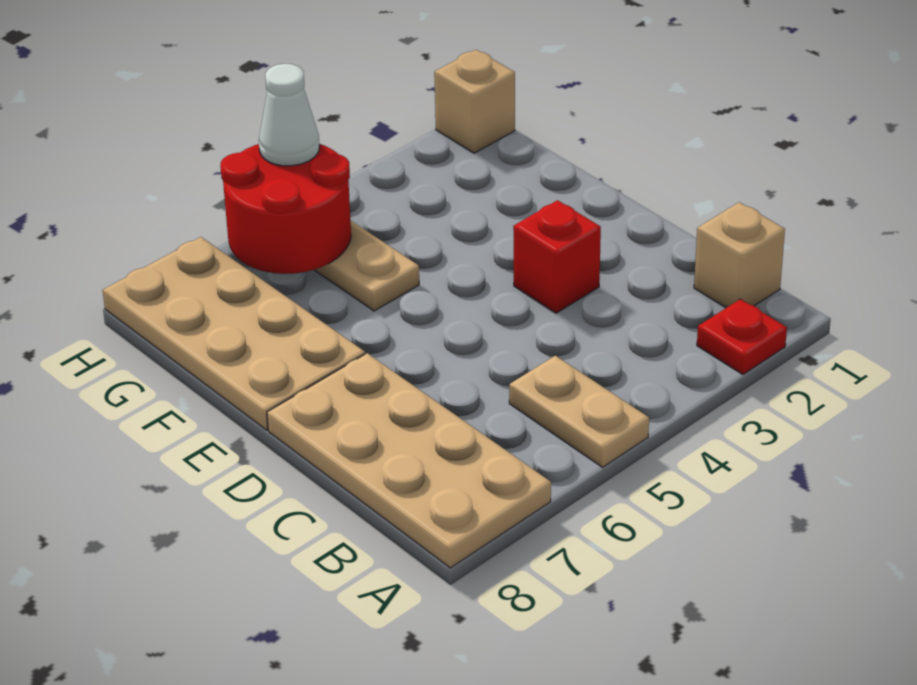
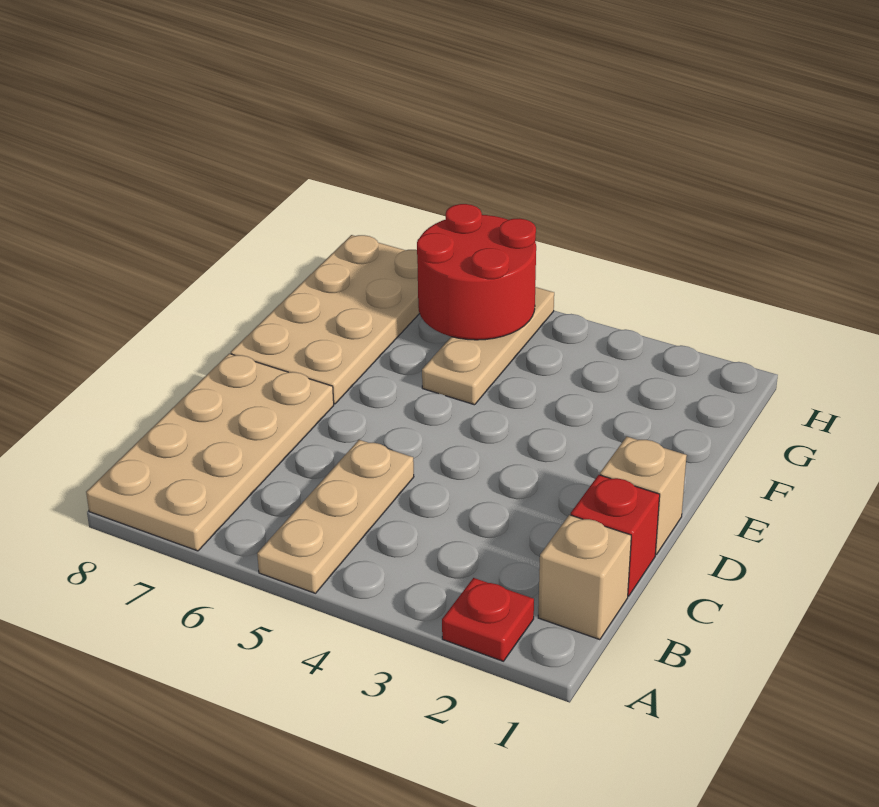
tan plate A5:B5 level 1 -> tan plate A5:C5 level 1
red brick D3 level 1 -> red brick C1 level 1
tan brick H1 level 1 -> tan brick D1 level 1
white cone H5 level 3 -> none

